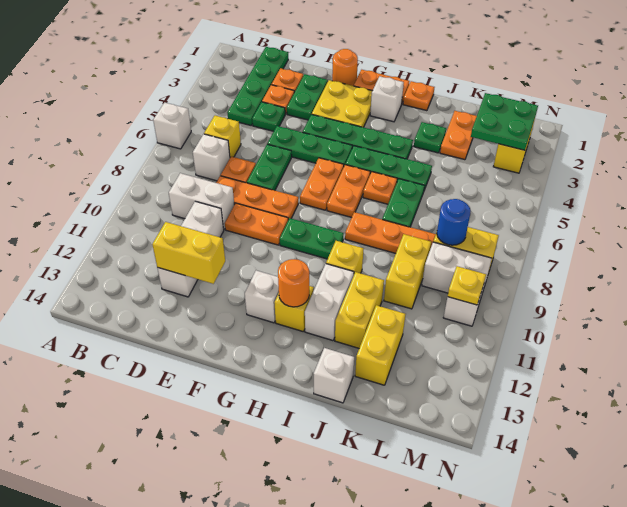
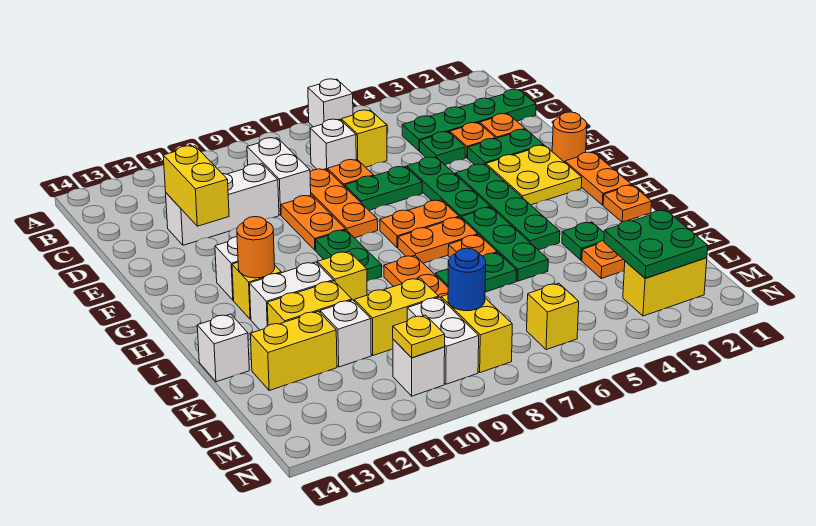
white brick H2 level 1 -> white brick K11 level 1
none -> yellow brick M6 level 1

